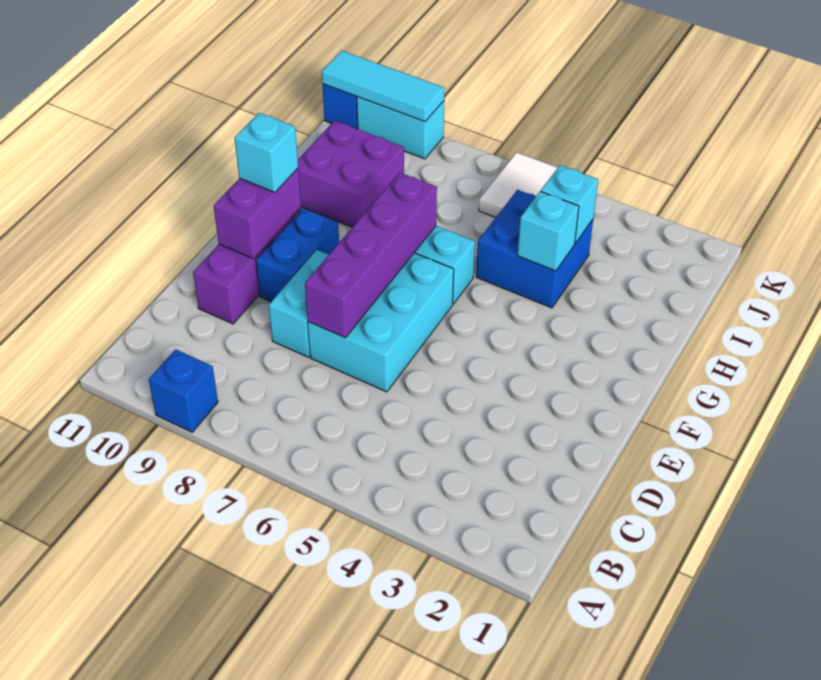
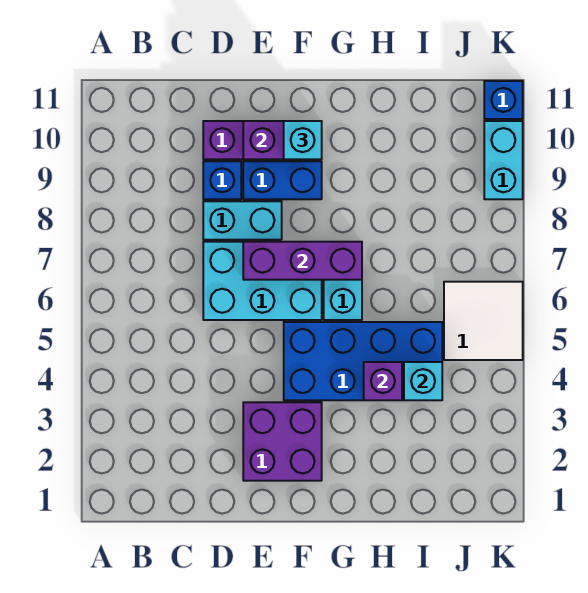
blue brick A9 level 1 -> blue brick D9 level 1
purple brick D7:G7 level 2 -> purple brick E7:G7 level 2
blue brick H4:I5 level 1 -> blue brick F4:I5 level 1
cyan brick H4 level 2 -> purple brick H4 level 2
purple brick H9:I10 level 1 -> purple brick E2:F3 level 1
cyan tile K9:K11 level 2 -> none

